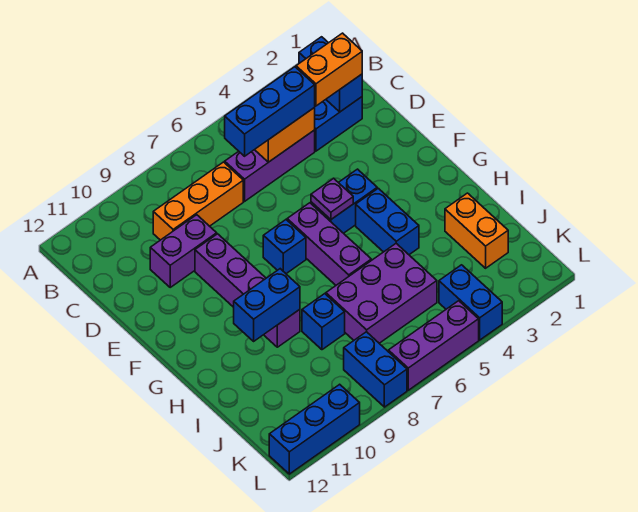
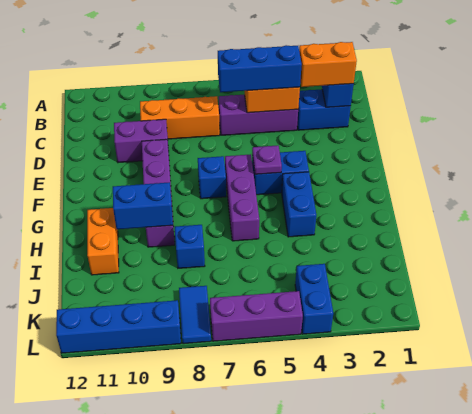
orange brick I2:J2 level 1 -> orange brick H11:I11 level 1
purple brick I5:J7 level 1 -> none
blue brick K8:L8 level 1 -> blue tile K8:L8 level 1
blue brick L10:L12 level 1 -> blue brick L9:L12 level 1

